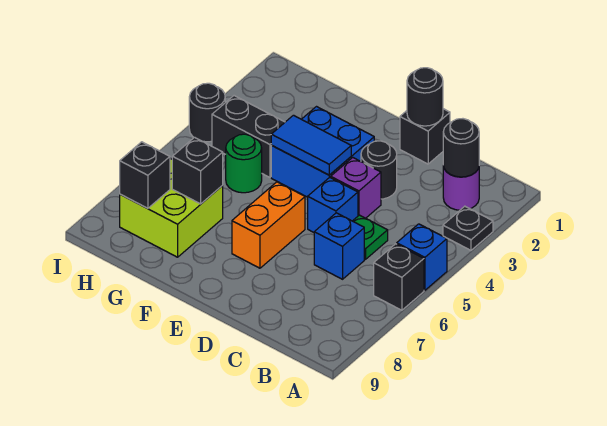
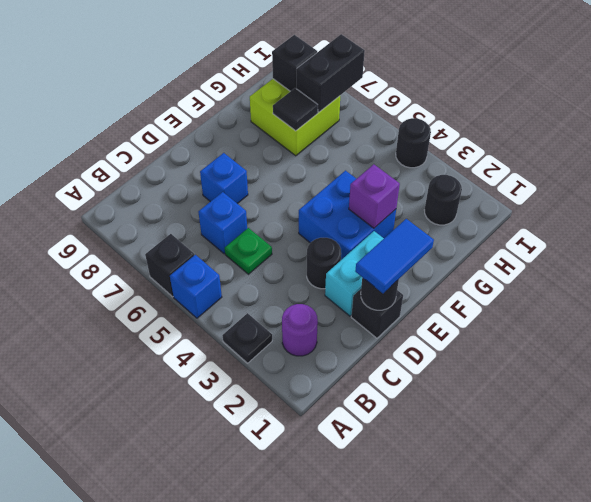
black round brick B2 level 2 -> black round brick H2 level 1
none -> cyan brick D2:E2 level 1
purple brick D4 level 1 -> purple brick F3 level 2
blue brick D5 level 1 -> blue brick D7 level 1
blue tile E4:F4 level 2 -> blue tile D1:E1 level 3
orange brick E6:E7 level 1 -> none
black brick G4:H4 level 1 -> black brick H7:I7 level 2
green round brick G5 level 1 -> none
black brick G7 level 2 -> black tile G7 level 2

